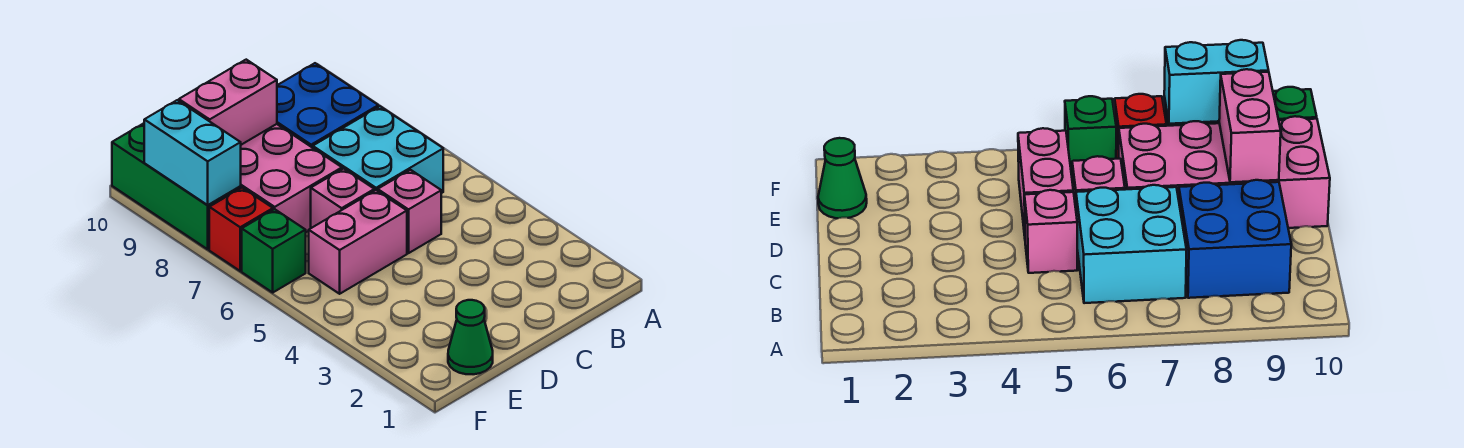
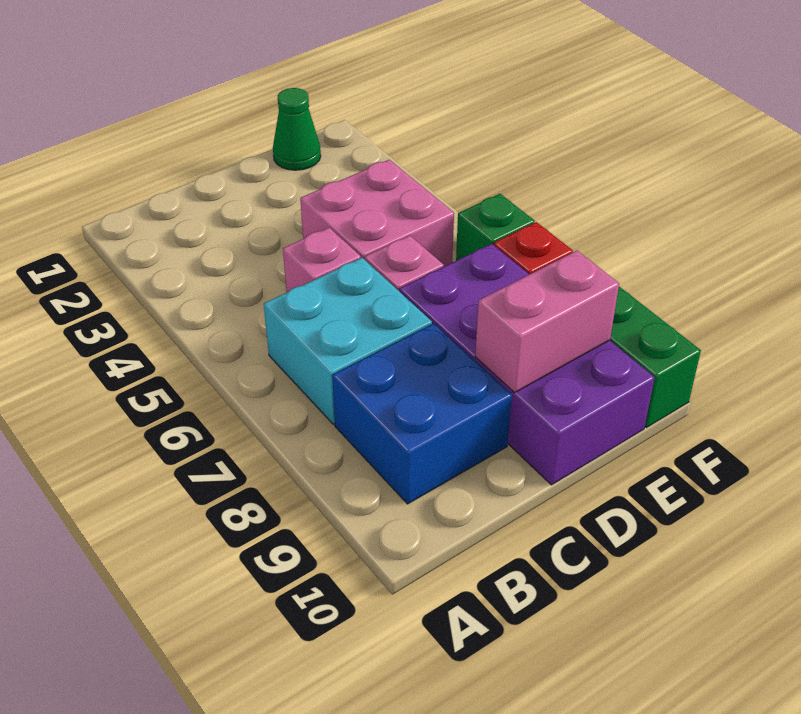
pink brick D5:E5 level 1 -> pink brick D4:E5 level 1
pink brick D7:E10 level 1 -> purple brick D7:E10 level 1
cyan brick F8:F9 level 2 -> none

